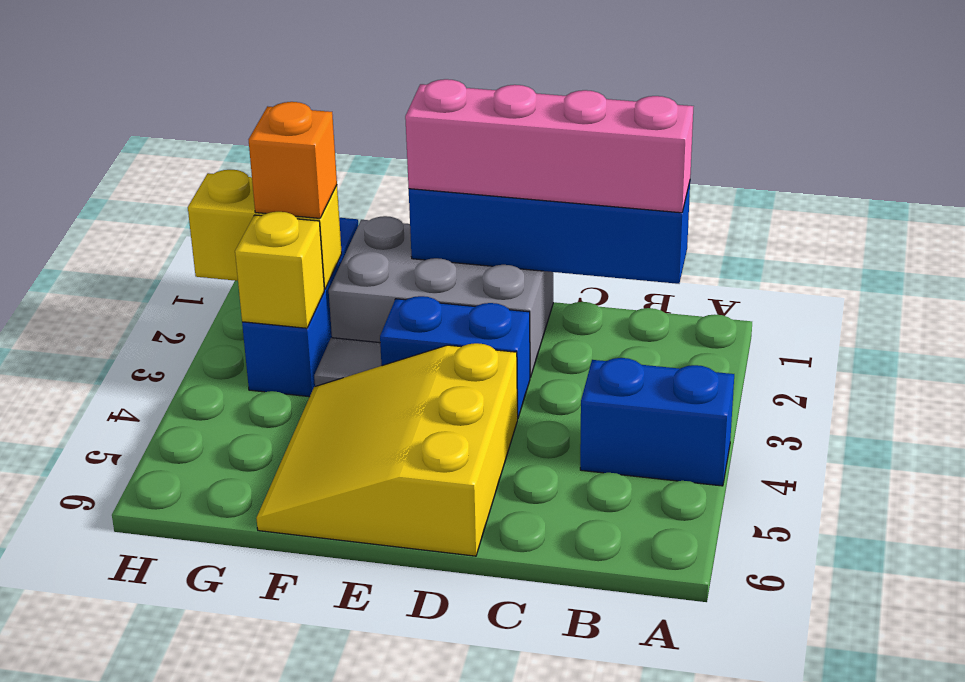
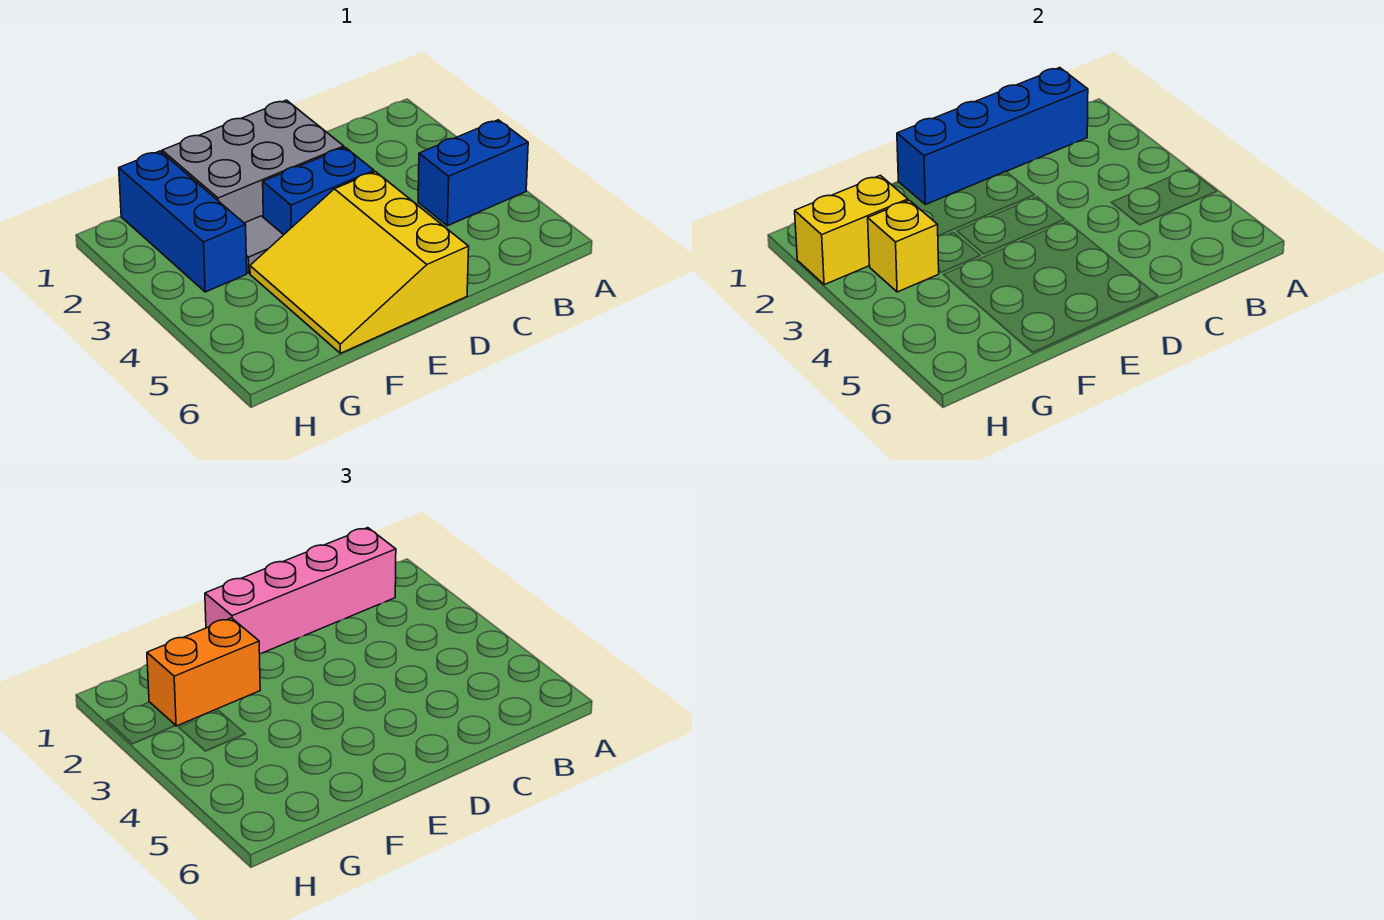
orange brick G2 level 3 -> orange brick F2:G2 level 3

